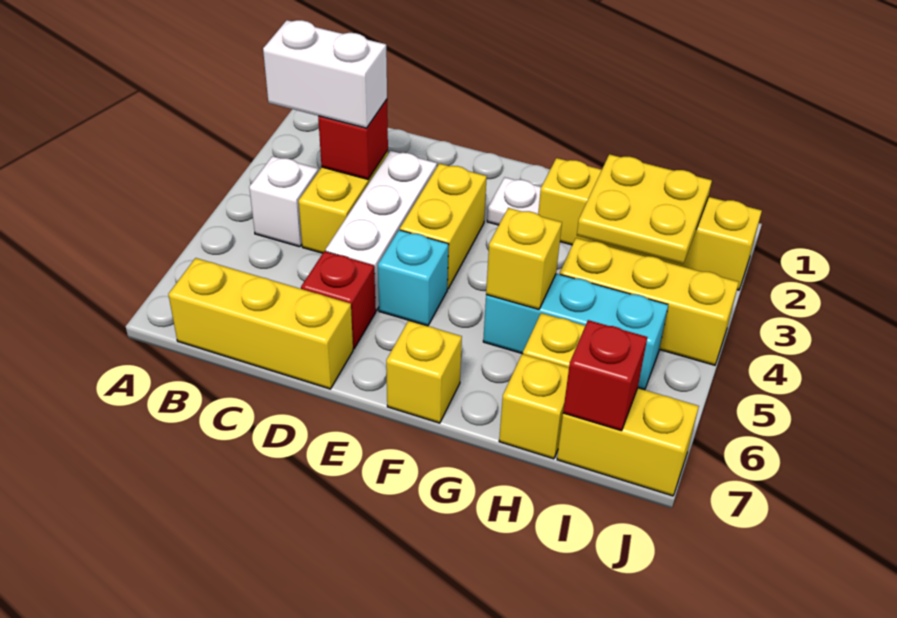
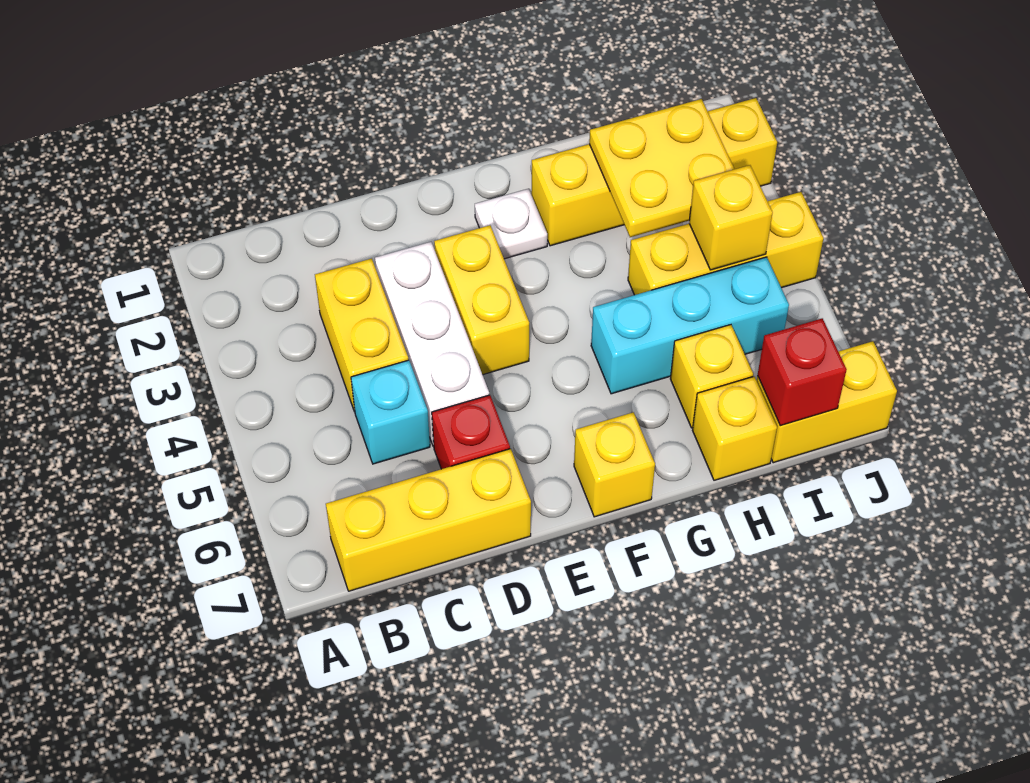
white brick B3:C3 level 3 -> none
white brick B4 level 1 -> none
red brick C3 level 2 -> none
cyan brick E5 level 1 -> cyan brick C5 level 1
yellow brick G5 level 2 -> yellow brick I4 level 2

